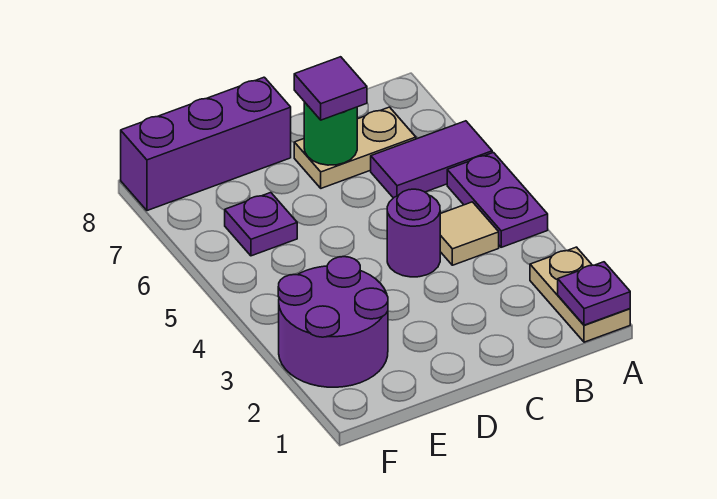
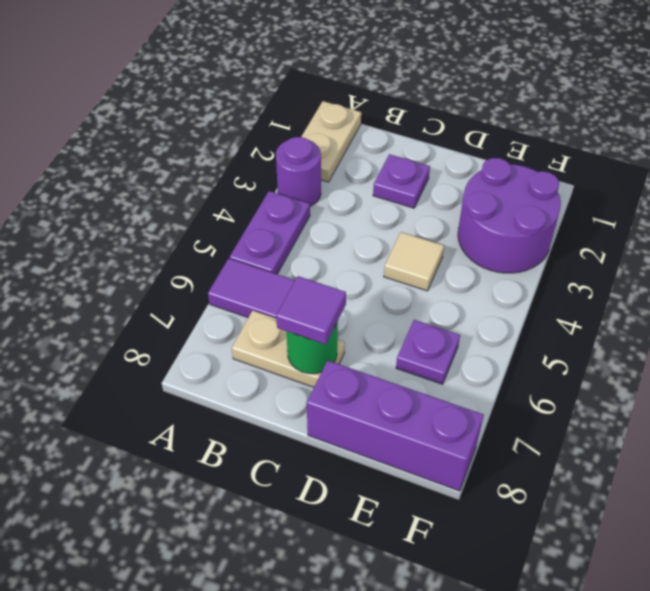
purple plate A1 level 2 -> purple plate C2 level 1
tan tile B4 level 1 -> tan tile D4 level 1
purple round brick C4 level 1 -> purple round brick A3 level 1

